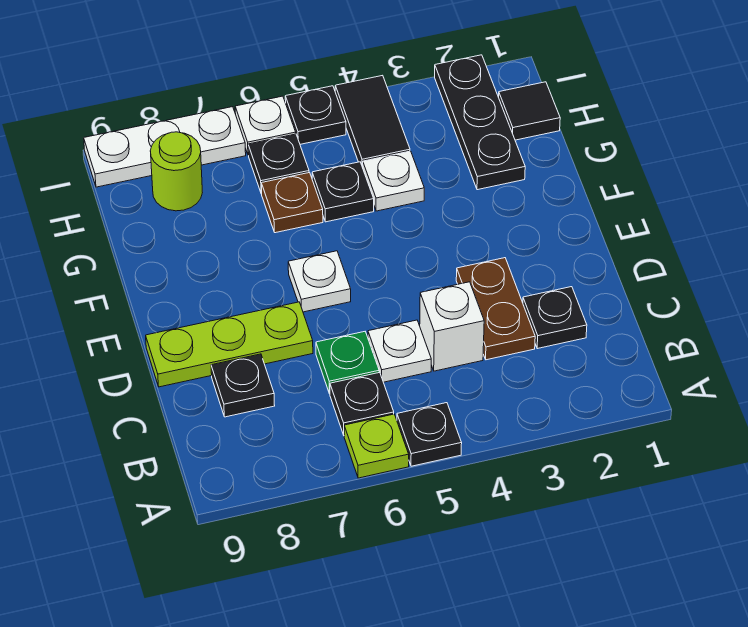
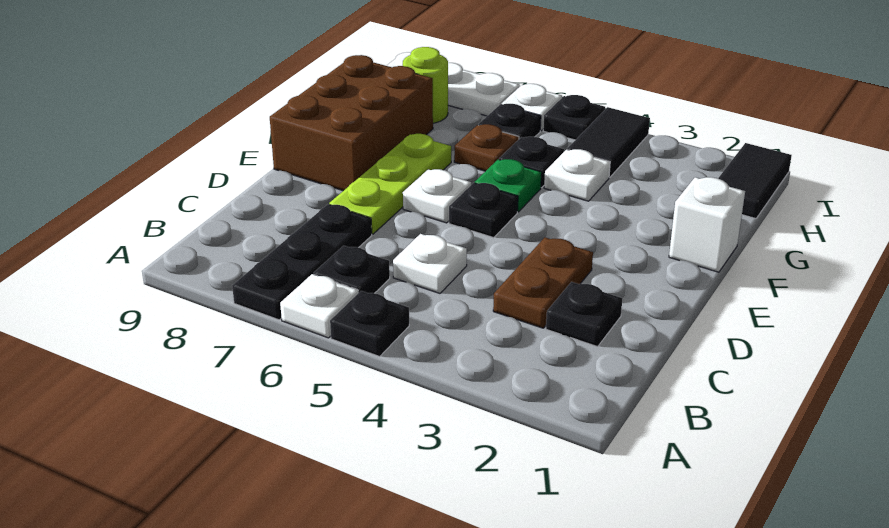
lime plate A6 level 1 -> white plate A6 level 1
white brick C4 level 1 -> white brick F1 level 1
green plate C6 level 1 -> green plate F5 level 1
black plate C8 level 1 -> black plate E5 level 1
lime plate D7:D9 level 1 -> lime plate D7:F7 level 1
none -> brown brick E8:G9 level 1
black plate G2:I2 level 1 -> black plate A7:C7 level 1
black tile H1 level 1 -> black tile H1:I1 level 1

